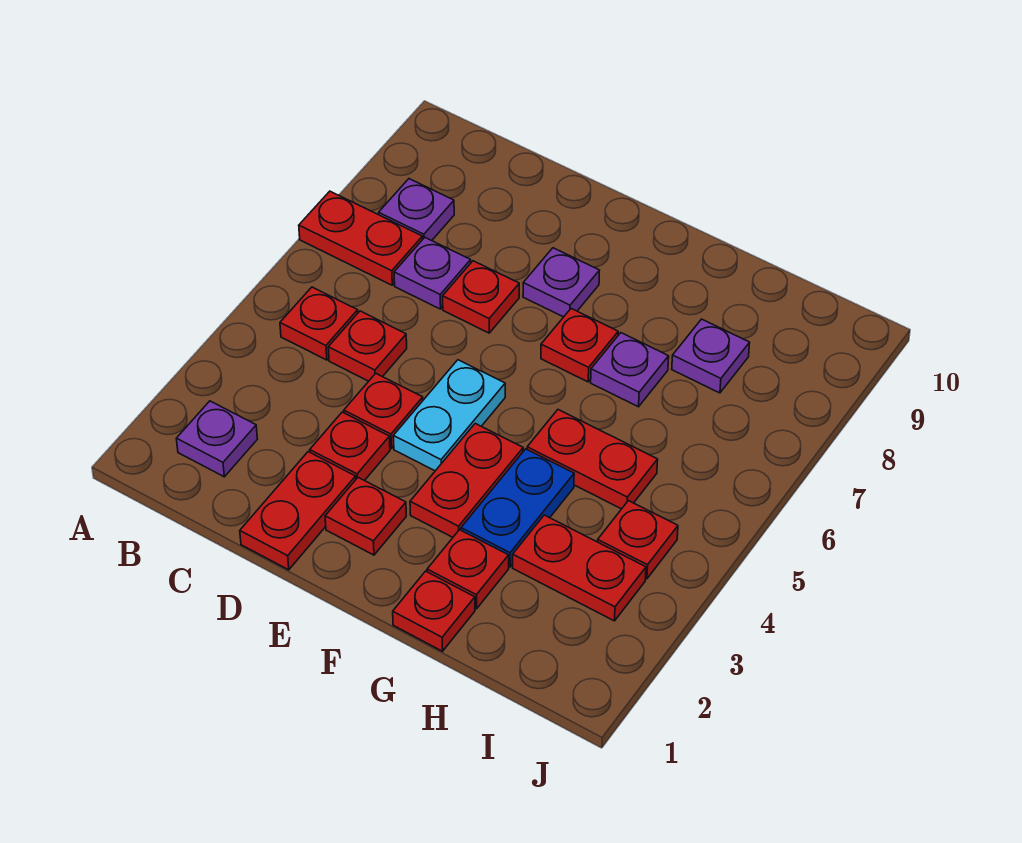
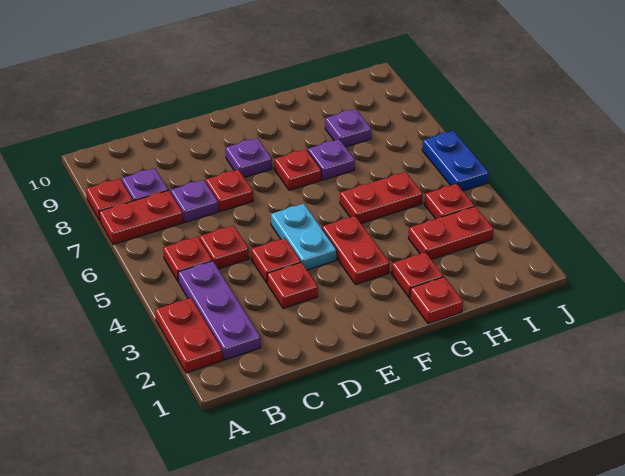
purple plate B2 level 1 -> purple plate B2:B4 level 1
red plate D1:D2 level 1 -> red plate A2:A3 level 1
red plate E2 level 1 -> red plate A8 level 1
blue plate G3:G4 level 1 -> blue plate J5:J6 level 1

